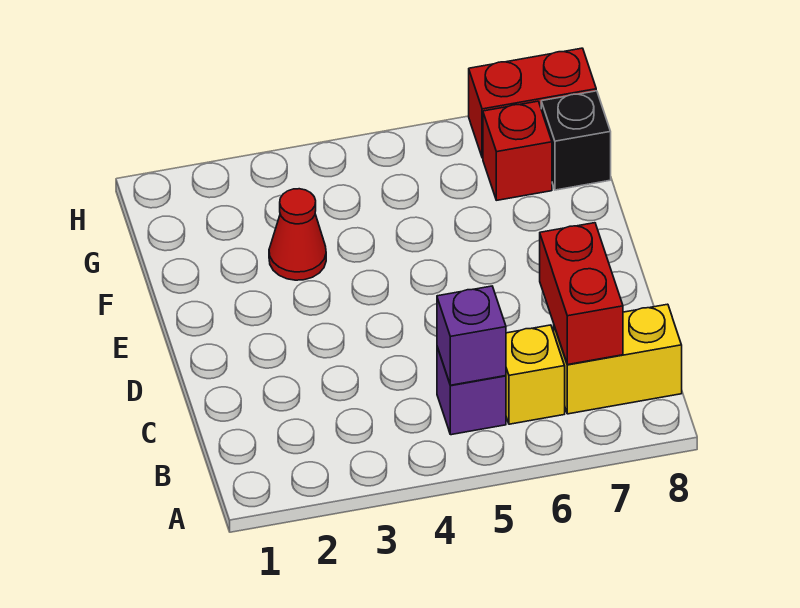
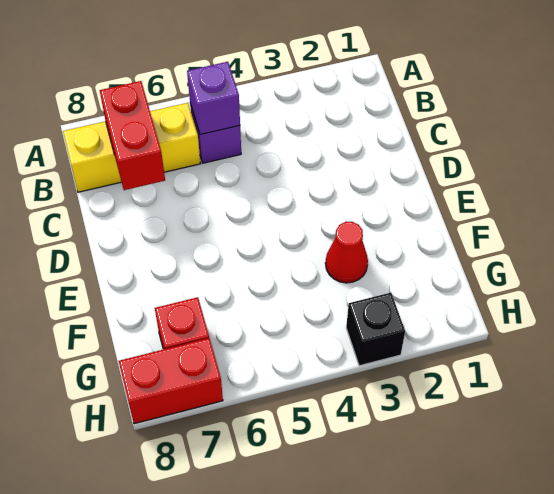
black brick G8 level 1 -> black brick H3 level 1

